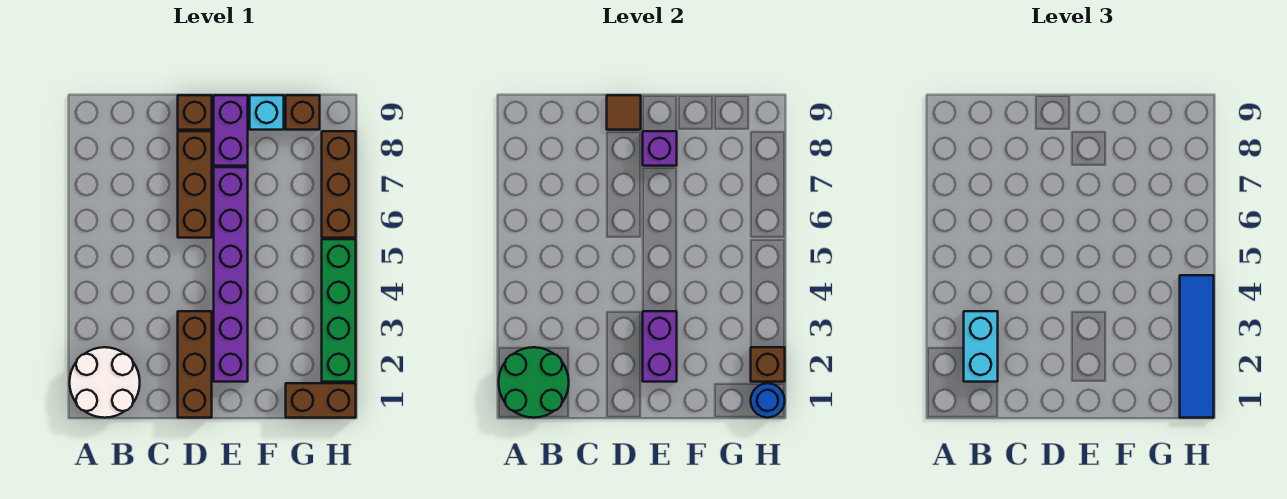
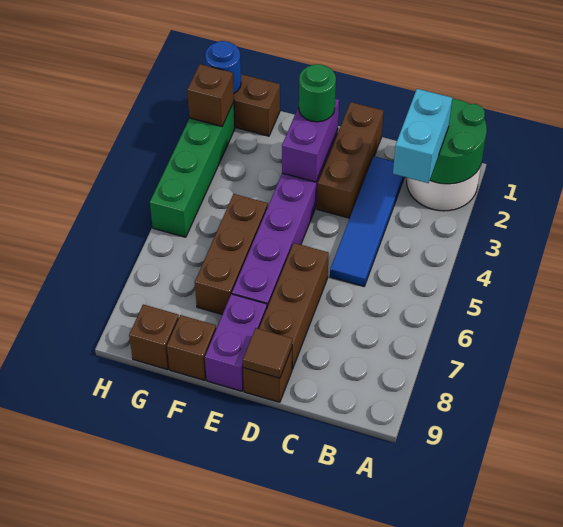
none -> green round brick E2 level 3
purple brick E8 level 2 -> none
cyan brick F9 level 1 -> brown brick F9 level 1
blue tile H1:H4 level 3 -> blue tile C2:C5 level 1
brown brick H6:H8 level 1 -> brown brick F5:F7 level 1

